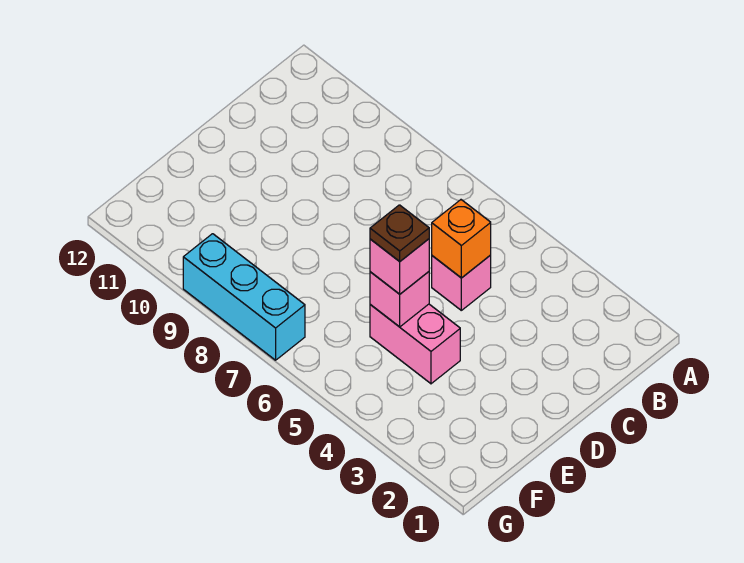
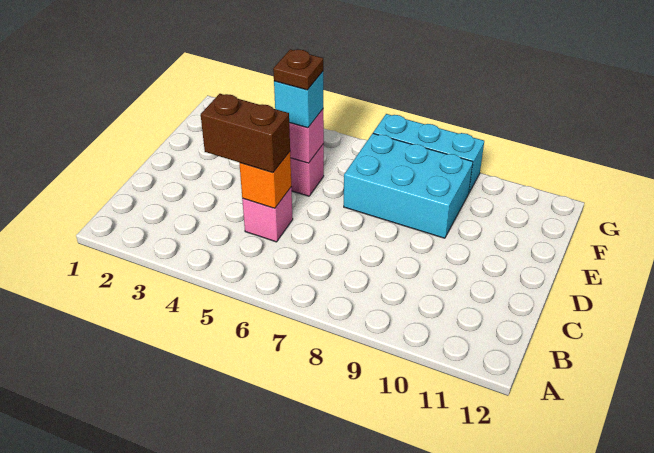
none -> brown brick C4:C5 level 3
pink brick E5 level 3 -> cyan brick E5 level 3
none -> cyan brick E7:F9 level 1

